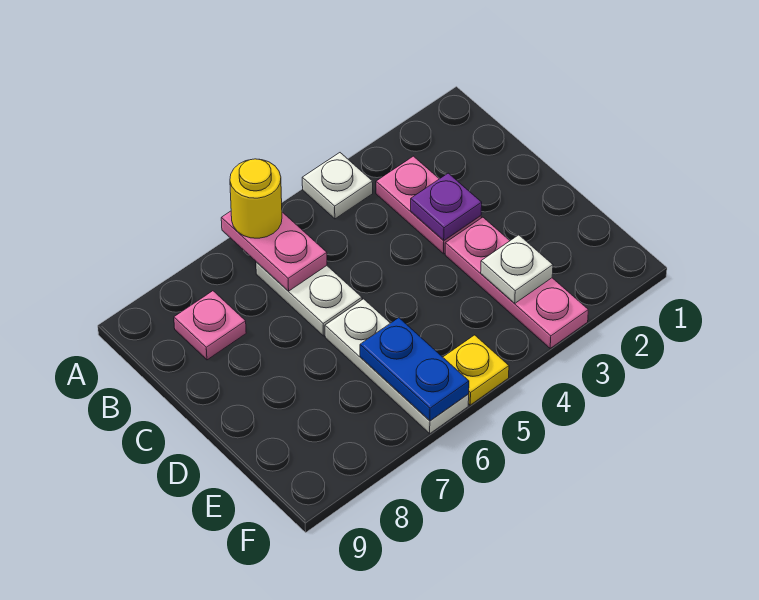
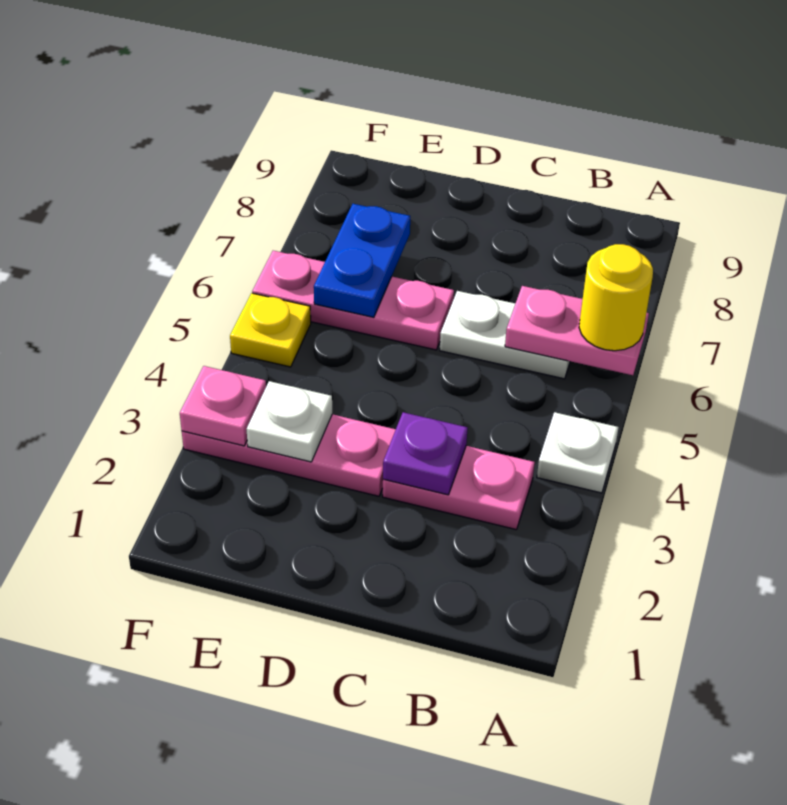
pink plate B8 level 1 -> pink plate F3 level 2
white plate D6:F6 level 1 -> pink plate D6:F6 level 1
blue plate E6:F6 level 2 -> blue plate E6:E7 level 2

